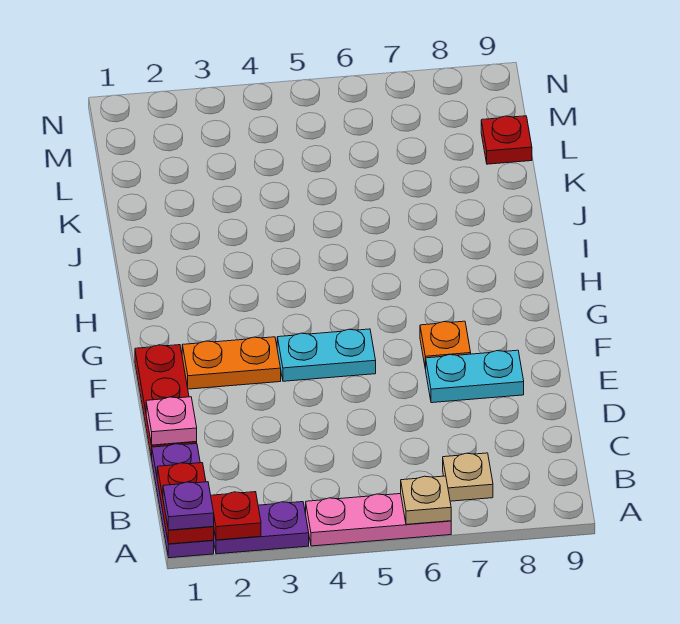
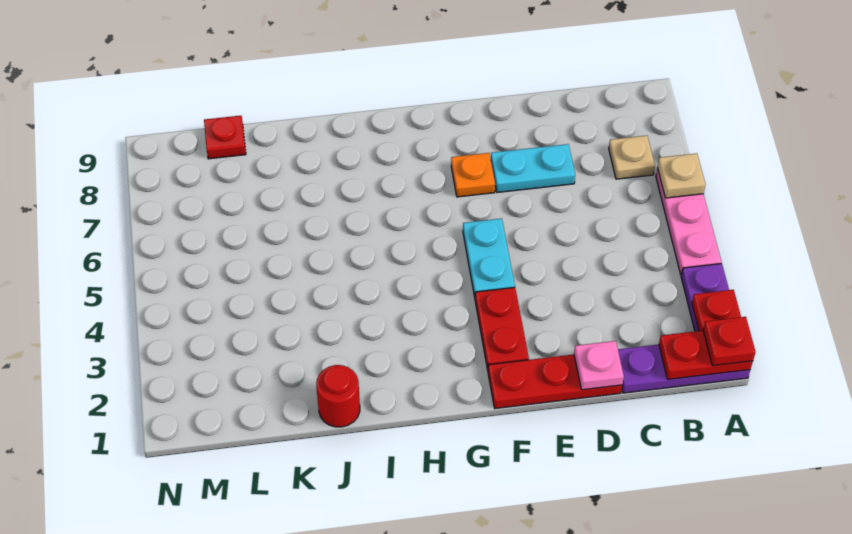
purple plate A1 level 3 -> red plate A1 level 3
cyan plate E7:E8 level 1 -> cyan plate D7:E7 level 1
orange plate F2:F3 level 1 -> red plate F2:F3 level 1
none -> red round brick J1 level 1

